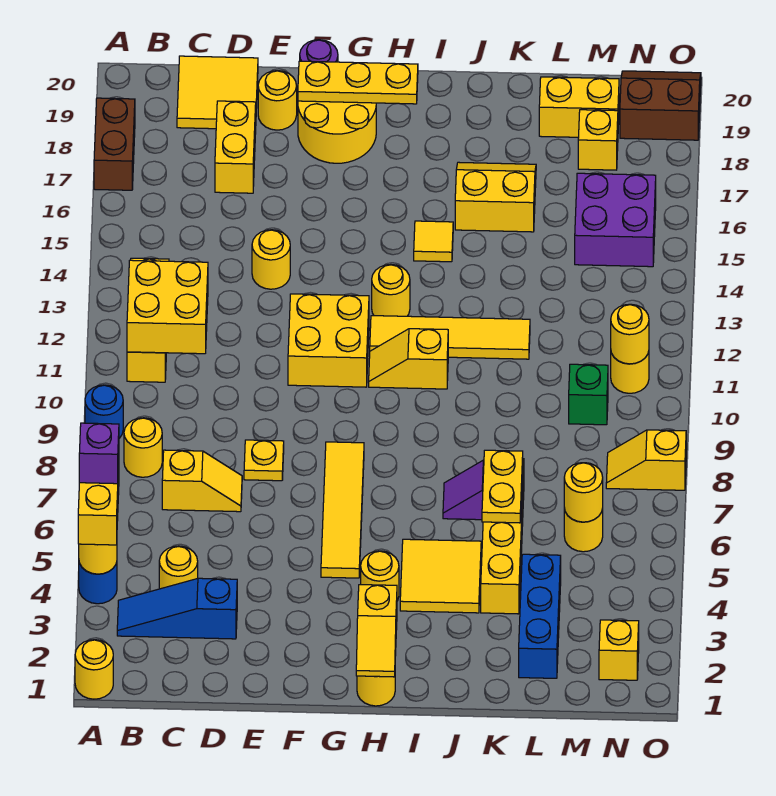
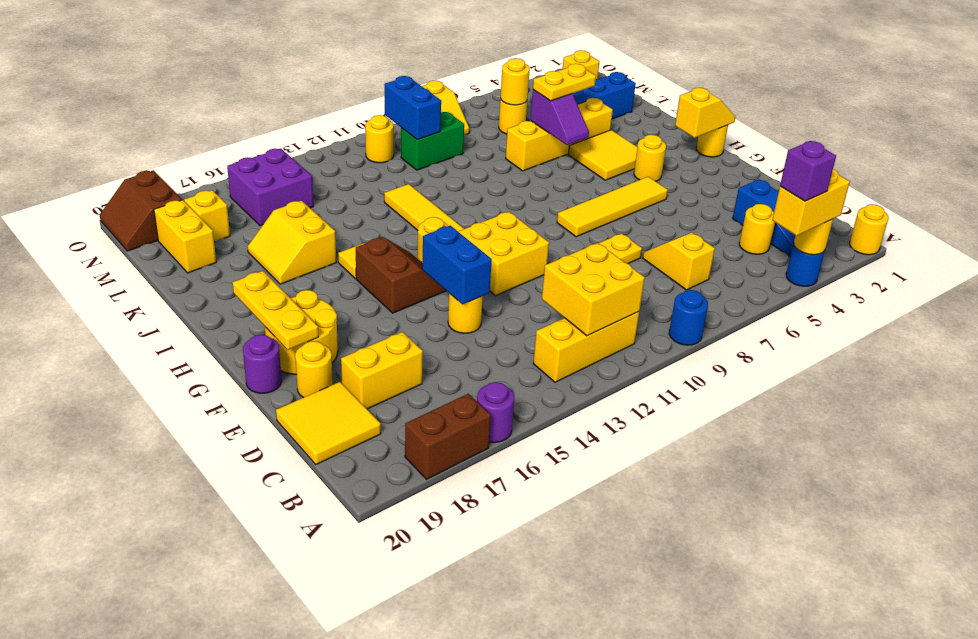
none -> purple round brick A16 level 1
yellow round brick B8 level 1 -> none
none -> blue brick E14:F14 level 2
none -> brown slope G14:H15 level 1 top 15
yellow slope H11:I11 level 1 top I -> none
green brick M10 level 1 -> green brick M9:M10 level 1
none -> blue brick M10:N10 level 2
yellow round brick N11 level 2 -> none

